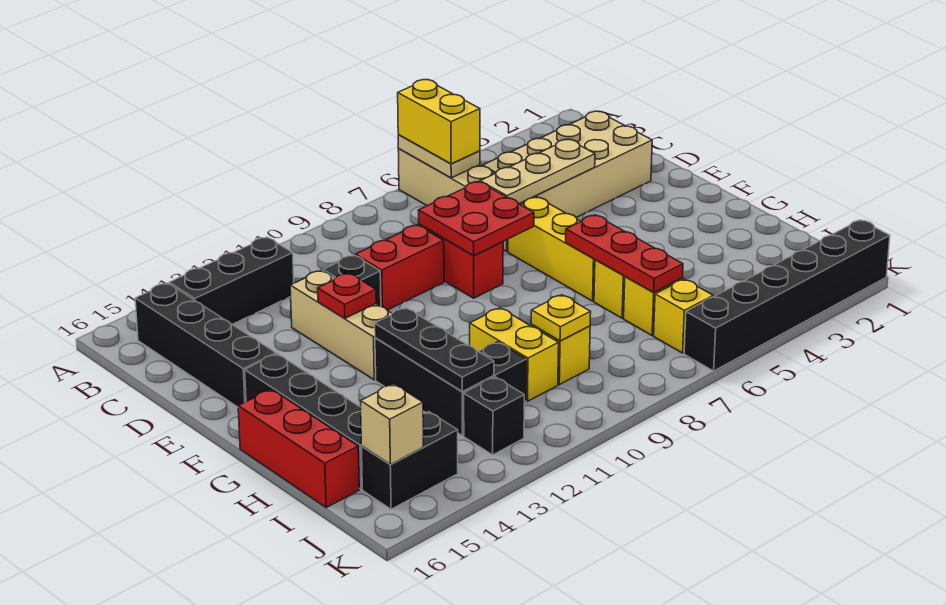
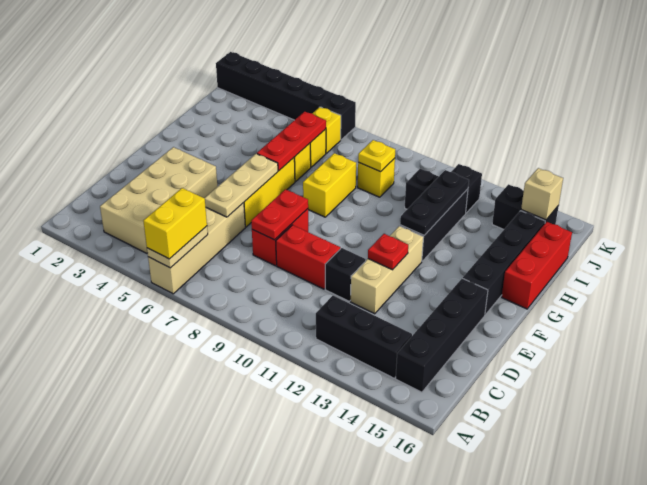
tan brick C2:D5 level 1 -> tan brick B3:E4 level 1
tan plate D4:D6 level 2 -> tan plate D6:F6 level 2
red plate D7:E8 level 2 -> red plate D8:E8 level 2
yellow brick H10:I10 level 1 -> yellow brick G8:H8 level 1

